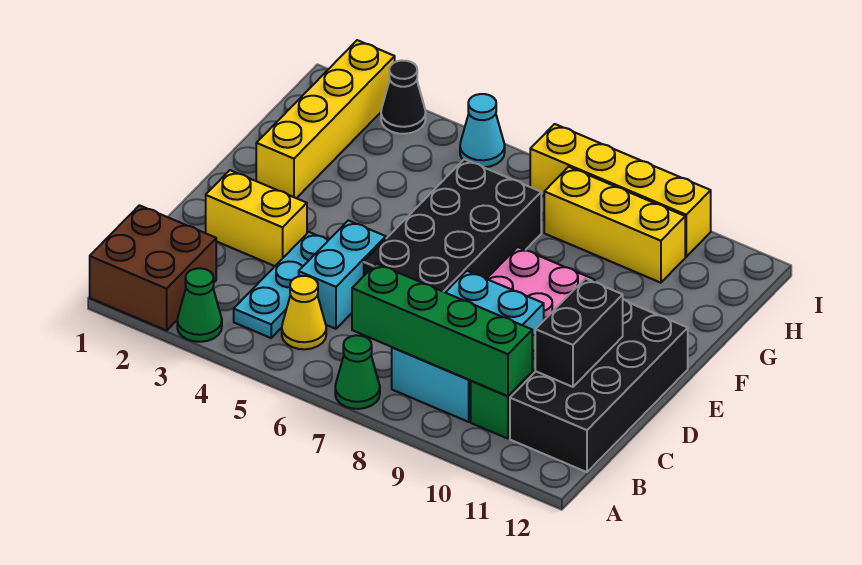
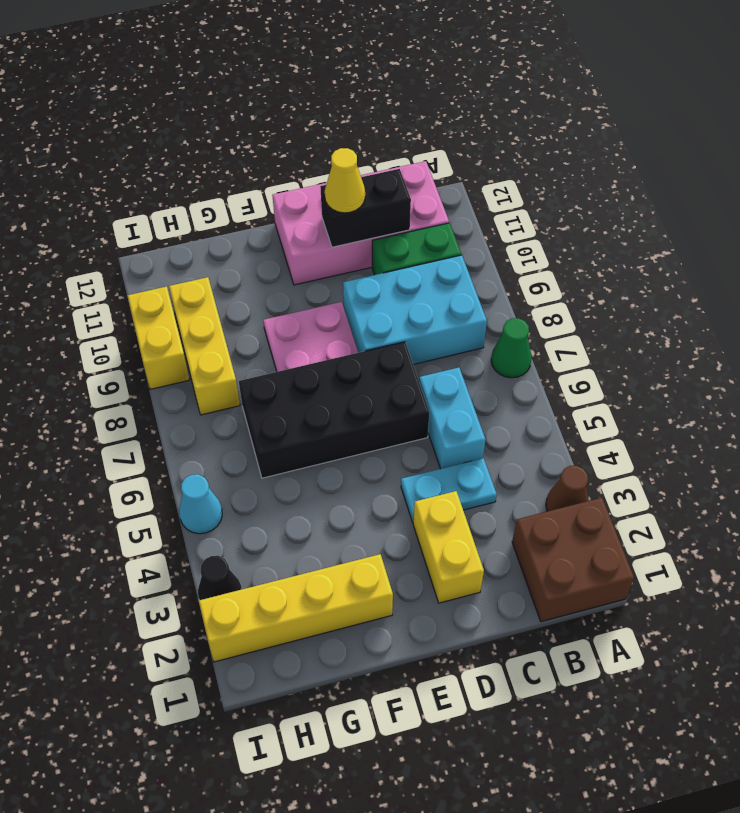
green cone A3 level 1 -> brown cone A3 level 1
cyan plate B4:D4 level 1 -> cyan plate C4:D4 level 1
yellow cone B5 level 1 -> yellow cone D11 level 3
green brick B7:B10 level 2 -> none
black brick B11:E12 level 1 -> pink brick B11:E12 level 1
cyan brick C5:D5 level 1 -> cyan brick C5:C6 level 1
yellow brick I7:I10 level 1 -> yellow brick I9:I10 level 1

